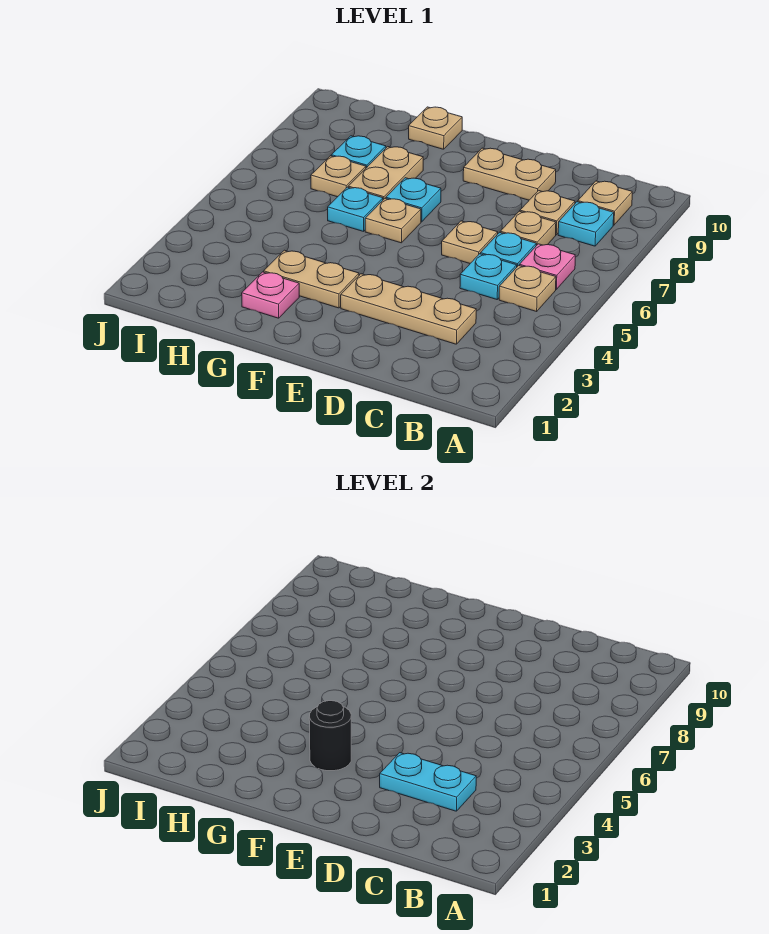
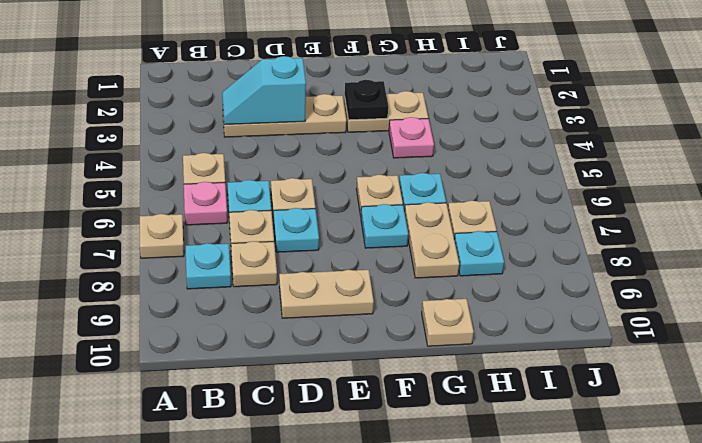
tan plate B9 level 1 -> tan plate A7 level 1
cyan plate C3:D3 level 2 -> cyan slope C3:D3 level 2 top D
cyan plate C5 level 1 -> cyan plate D7 level 1
black round brick F3 level 2 -> black plate F3 level 2
pink plate G2 level 1 -> pink plate G4 level 1

